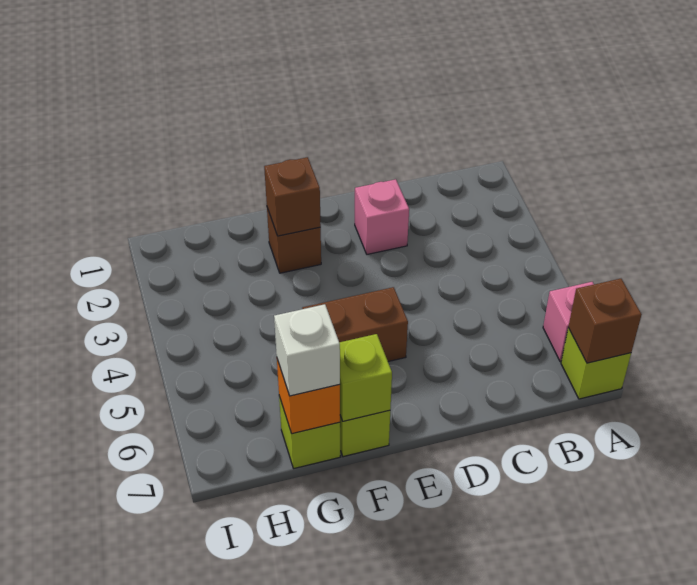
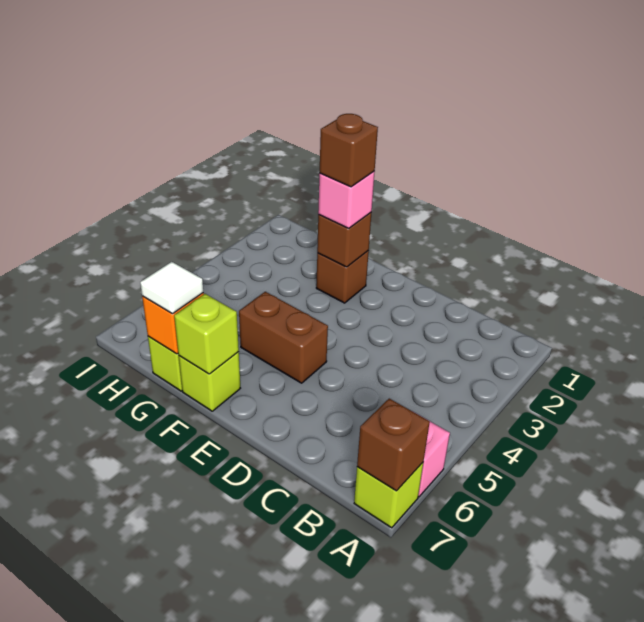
pink brick D2 level 1 -> pink brick F2 level 3
none -> brown brick F2 level 4
white brick G7 level 3 -> white tile G7 level 3

